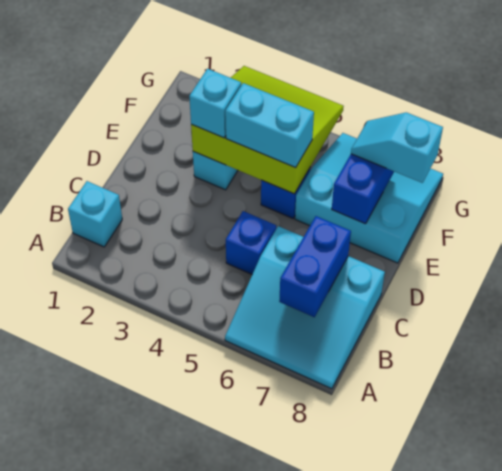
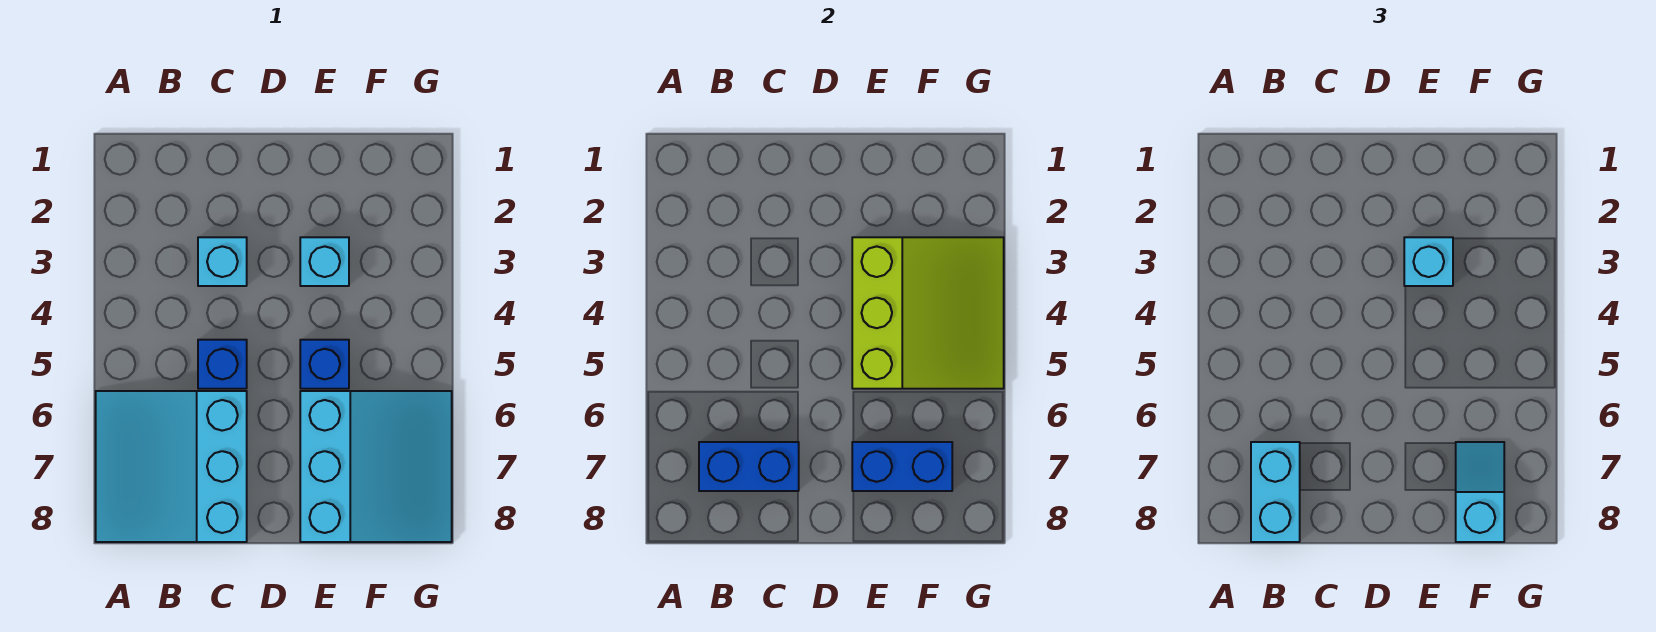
cyan brick B1 level 1 -> cyan brick C3 level 1
cyan brick E4:E5 level 3 -> cyan brick B7:B8 level 3

